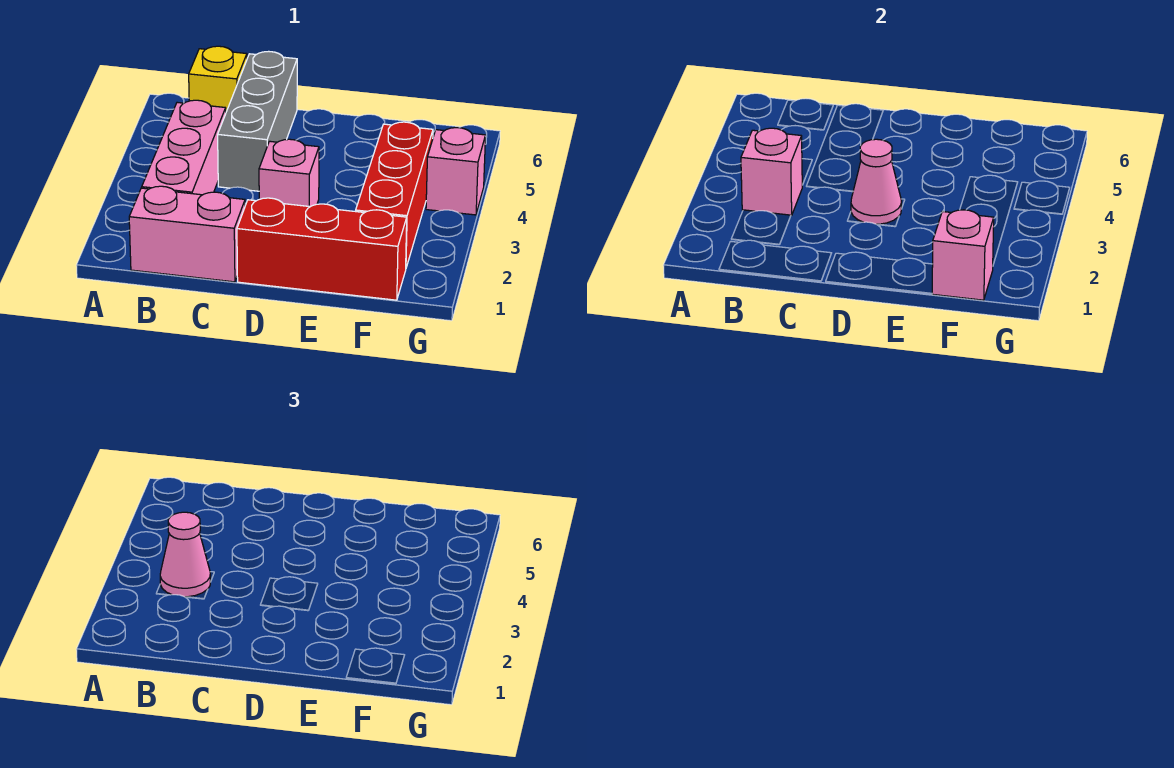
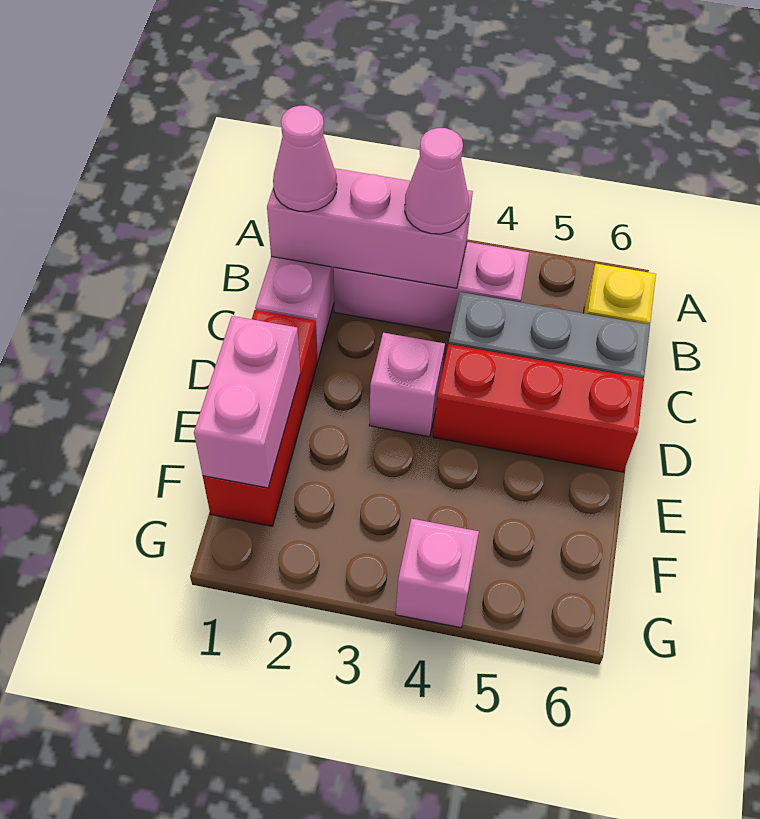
pink brick B3 level 2 -> pink brick B1:B3 level 2
pink cone D3 level 2 -> pink cone B1 level 3
pink brick F1 level 2 -> pink brick E1:F1 level 2
red brick F2:F4 level 1 -> red brick D4:D6 level 1

